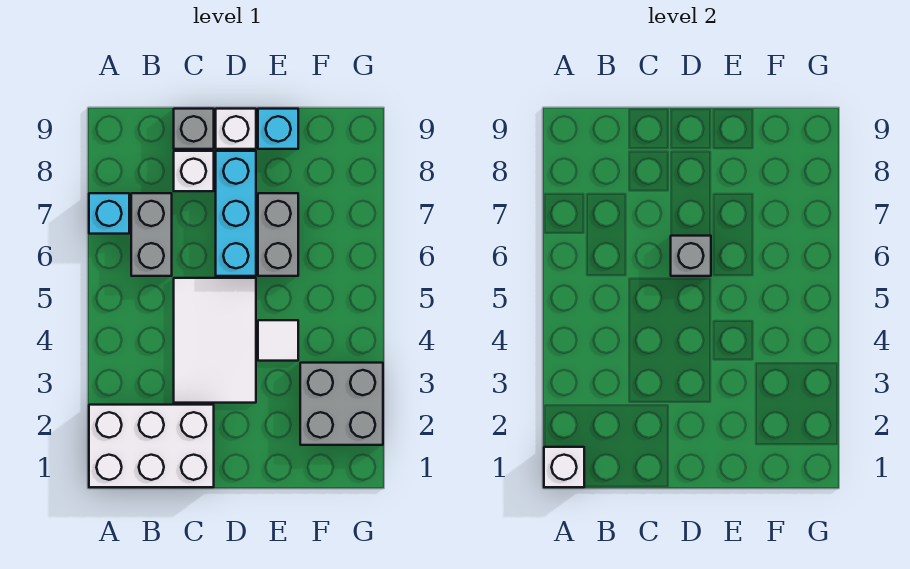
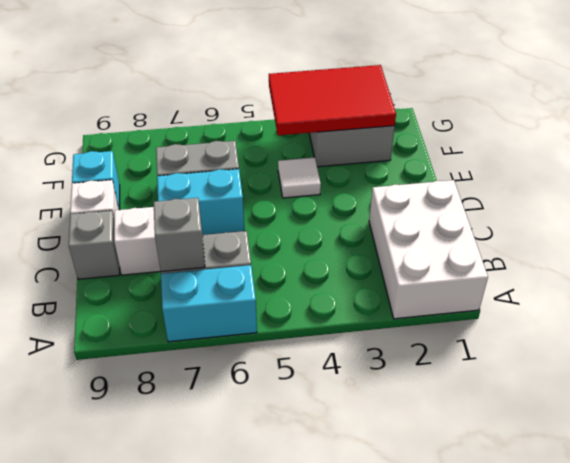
white brick A1 level 2 -> none
cyan brick A7 level 1 -> cyan brick A6:A7 level 1
white tile C3:D5 level 1 -> none
cyan brick D6:D8 level 1 -> cyan brick D6:D7 level 1
grey brick D6 level 2 -> grey brick B7 level 2
none -> red tile F2:G4 level 2

